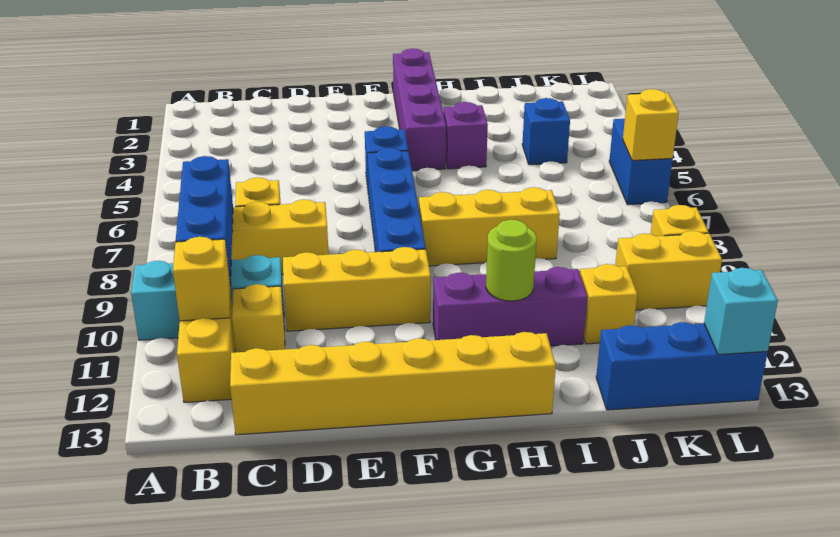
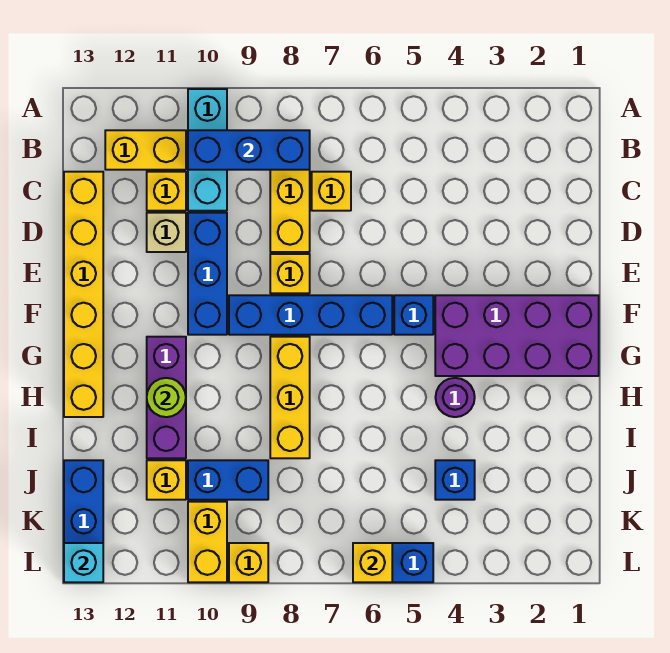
yellow brick B11 level 2 -> yellow brick E8 level 1
yellow brick D10:F10 level 1 -> blue brick D10:F10 level 1
none -> tan brick D11 level 1
purple brick G1:G4 level 1 -> purple brick F1:G4 level 1
purple brick H4 level 1 -> purple round brick H4 level 1
none -> blue brick J9:J10 level 1

